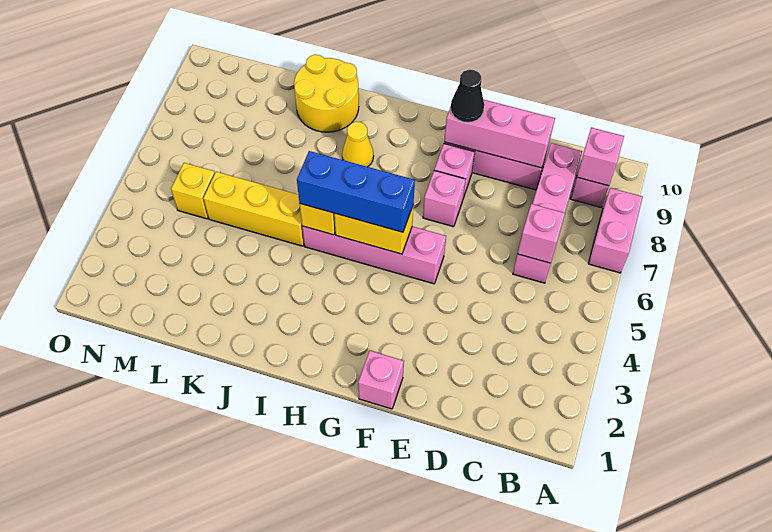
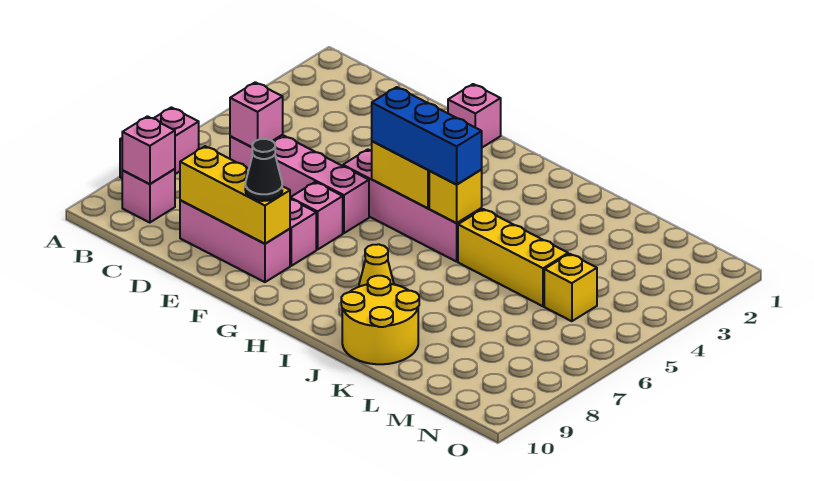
pink brick C6:C9 level 1 -> pink brick C6:F6 level 1
pink brick D9:F9 level 2 -> yellow brick D9:F9 level 2

